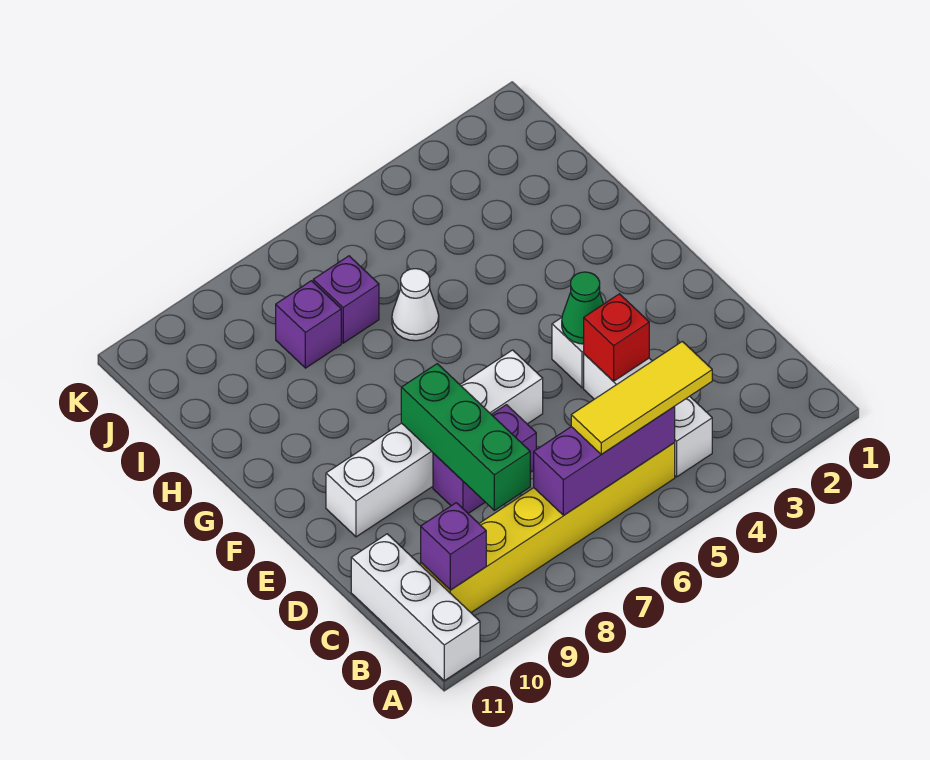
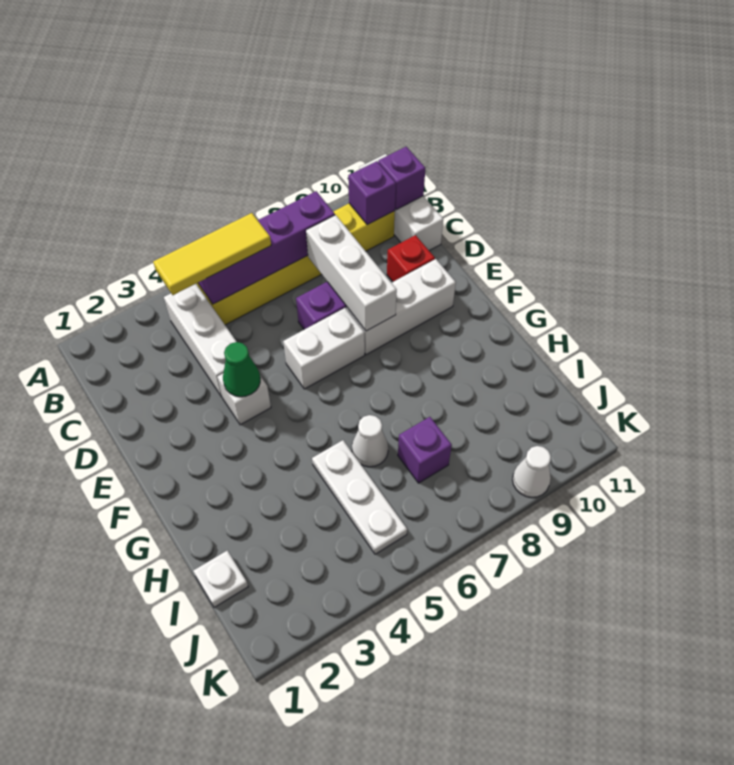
purple brick B5:B7 level 2 -> purple brick B5:B8 level 2
green brick C8:E8 level 2 -> white brick C8:E8 level 2
red brick D4 level 2 -> red brick D10 level 1
none -> white plate H5:J5 level 1
none -> white plate I1 level 1
purple brick I8 level 1 -> purple brick B11 level 2
none -> white cone K9 level 1

